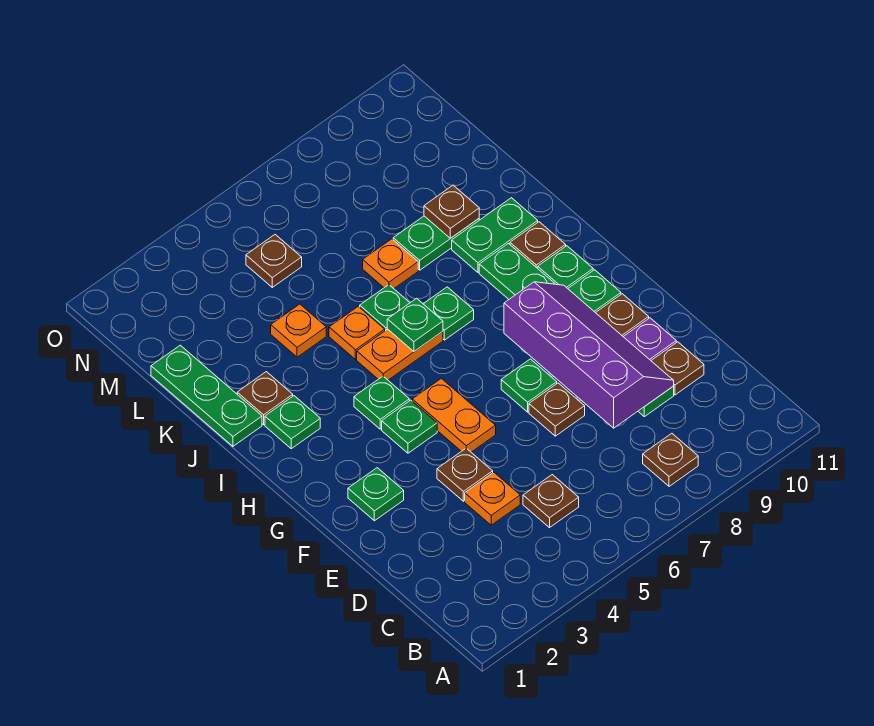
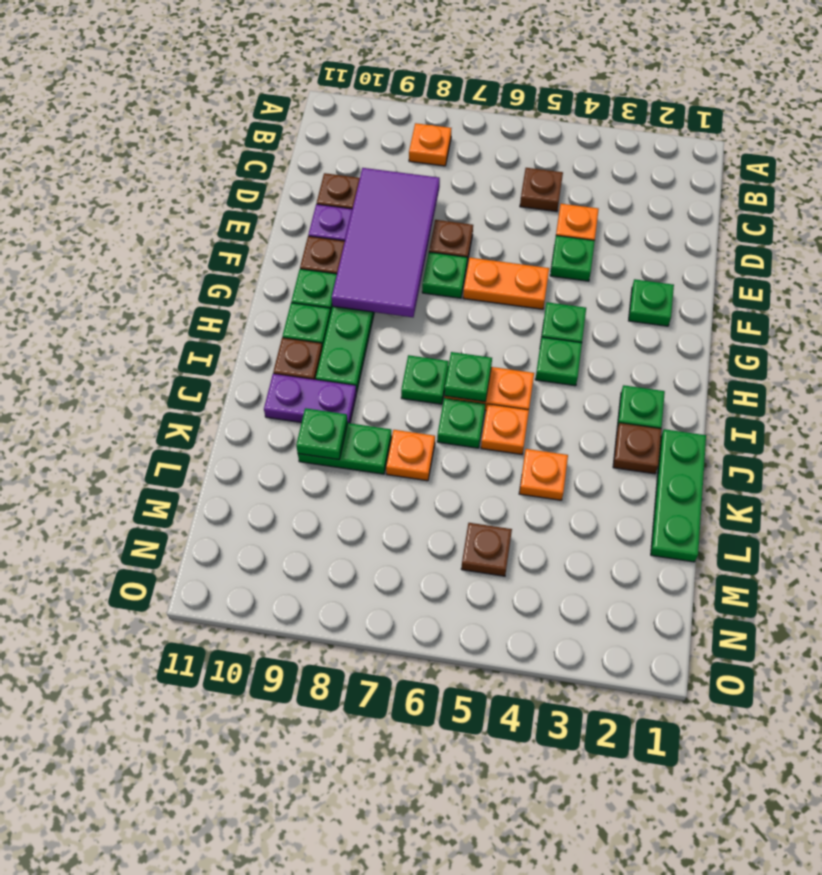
brown plate B8 level 1 -> orange plate B8 level 1
purple slope D8:G9 level 2 top 8 -> purple tile D8:G9 level 2
brown plate E4 level 1 -> green plate E4 level 1
orange plate F5:G5 level 1 -> orange plate F5:F6 level 1
green plate J9:J10 level 1 -> purple plate J9:J10 level 1
brown plate K9 level 2 -> green plate K9 level 2

